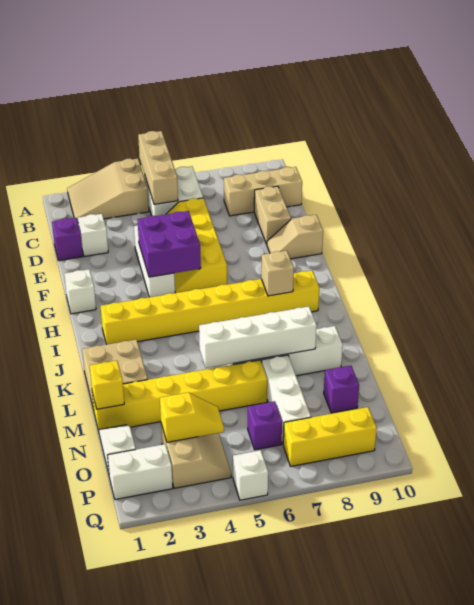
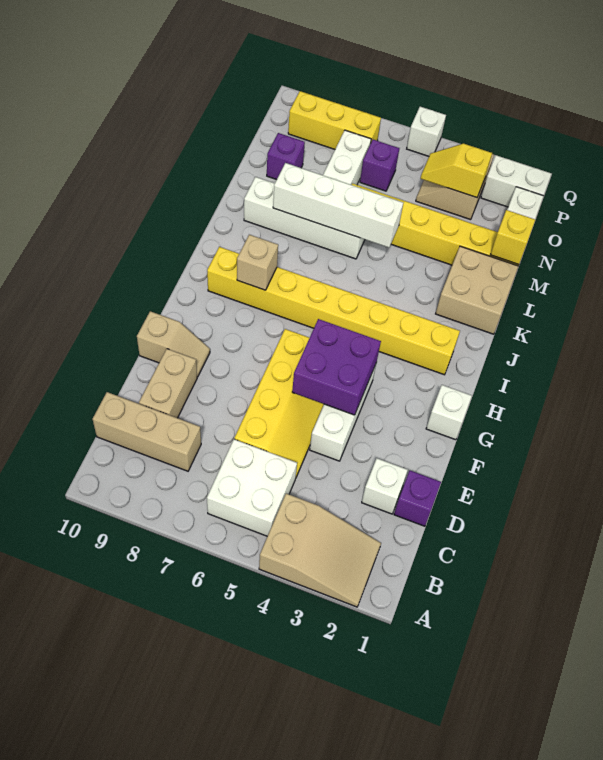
tan brick A5:C5 level 2 -> none

